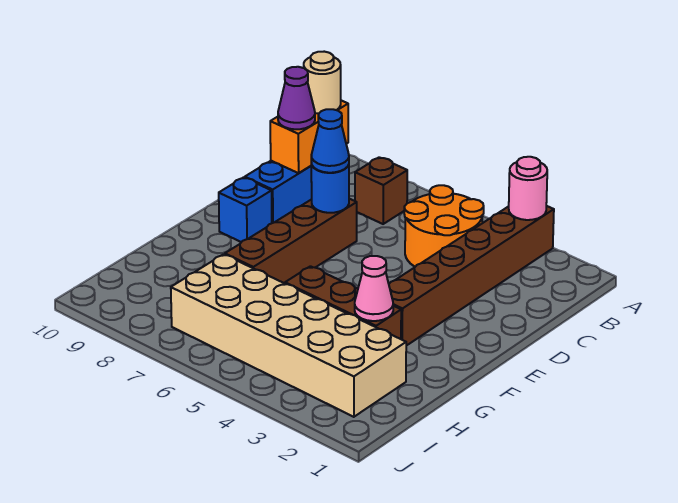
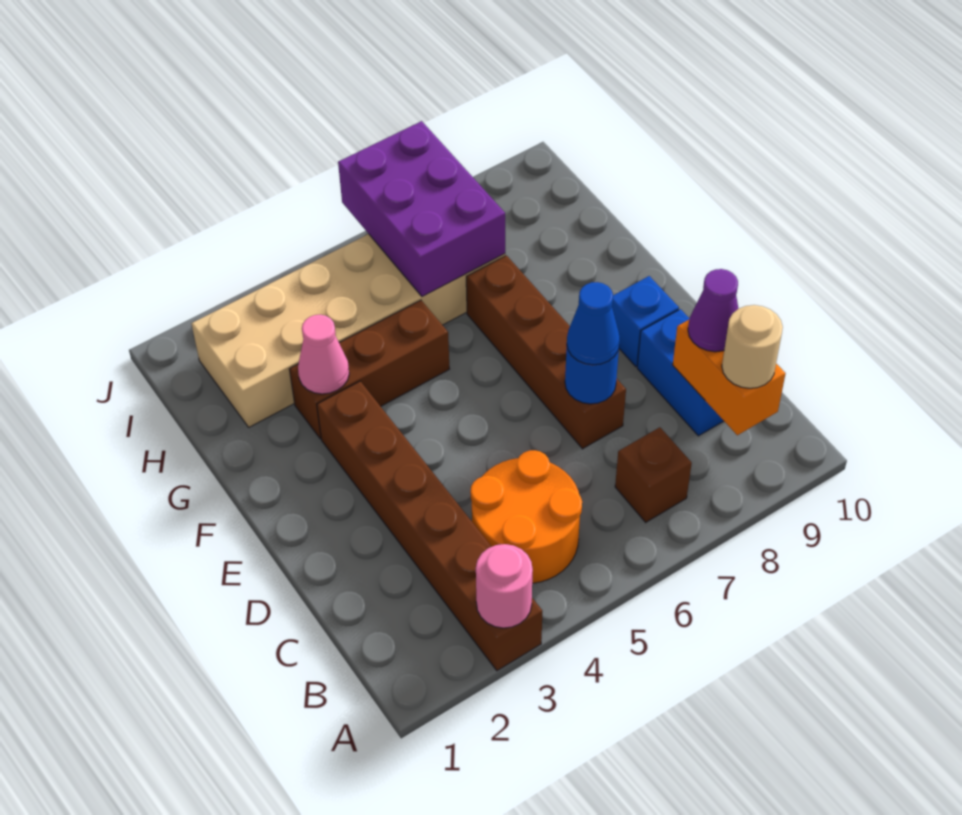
none -> purple brick H6:J7 level 2

